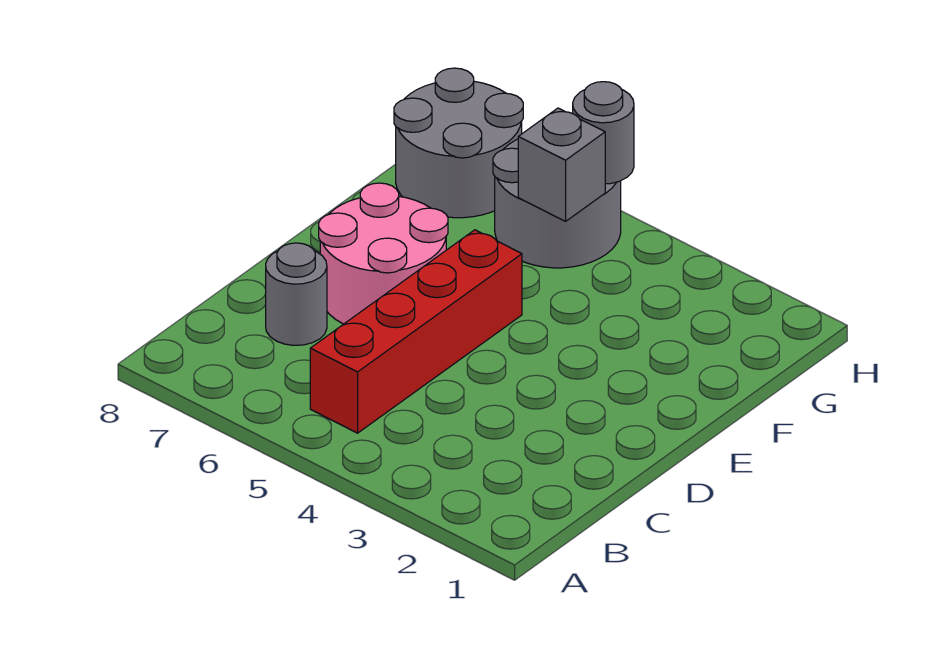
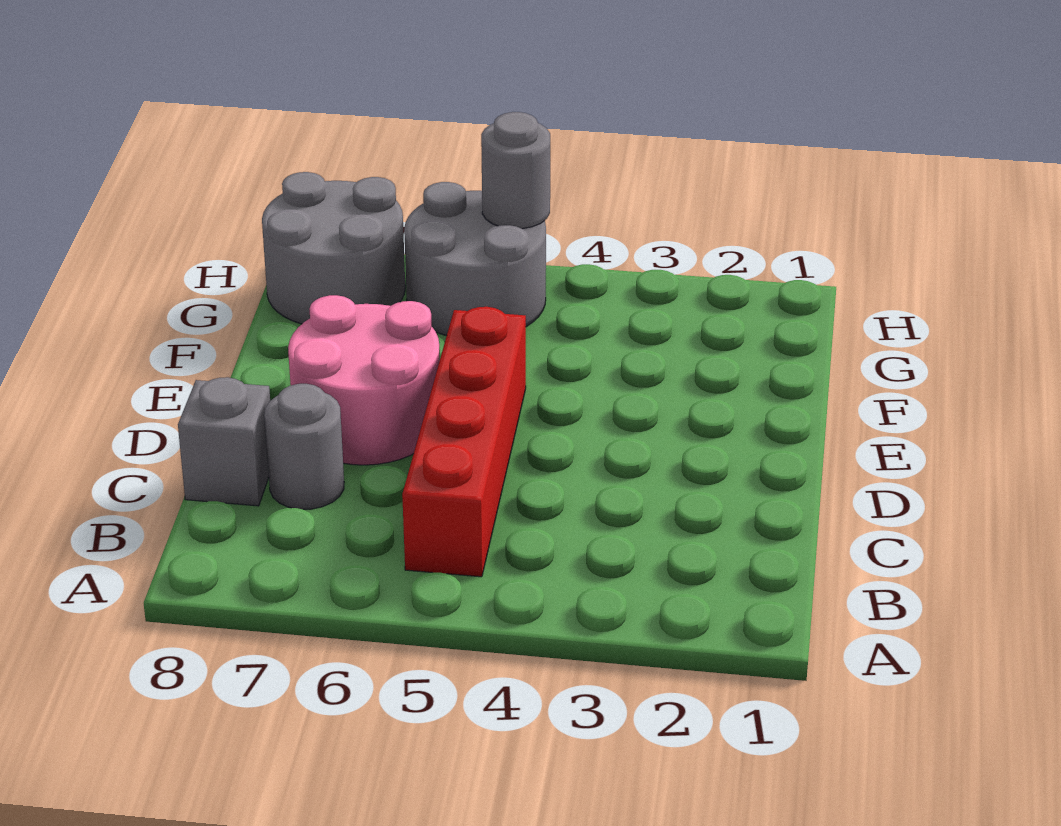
grey brick G5 level 2 -> grey brick C8 level 1

